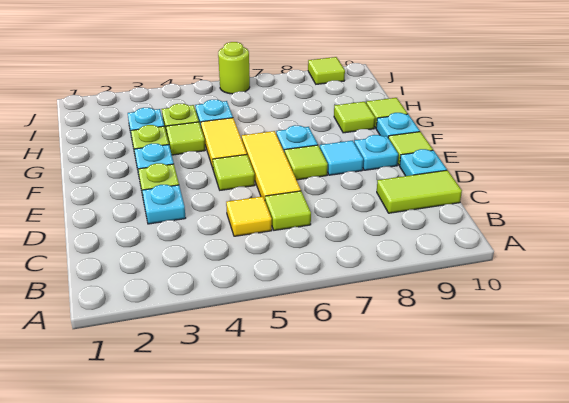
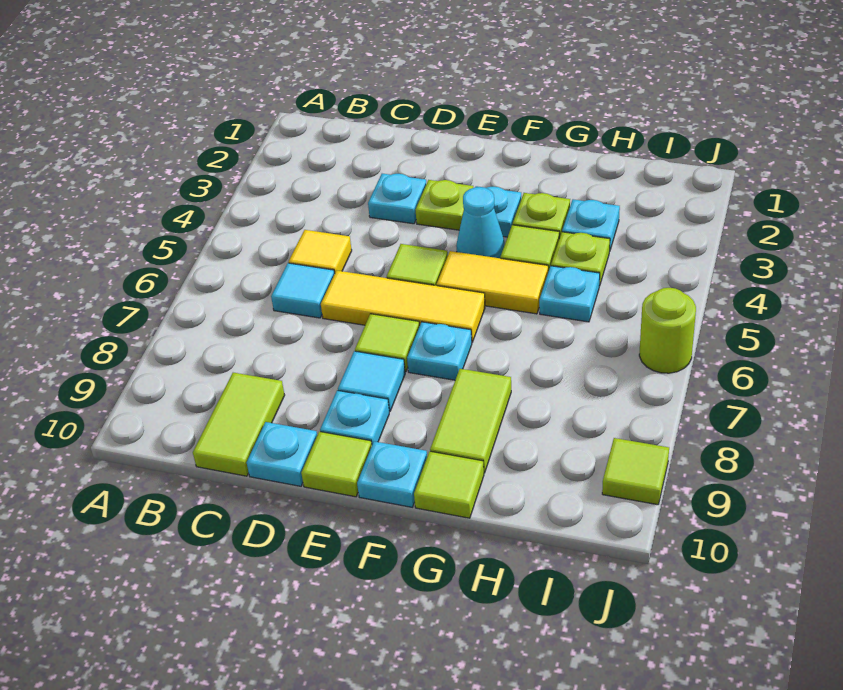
lime tile C6 level 1 -> cyan tile C6 level 1
none -> cyan cone F4 level 1
lime tile G9 level 1 -> lime tile G8:G9 level 1

